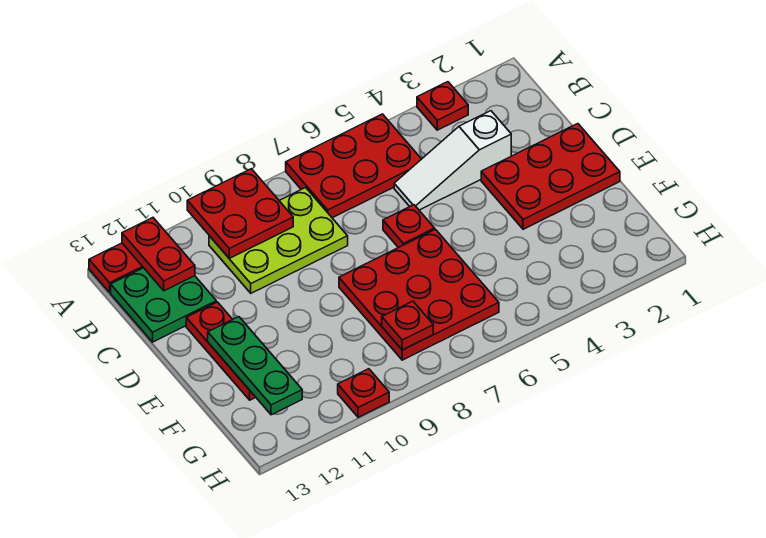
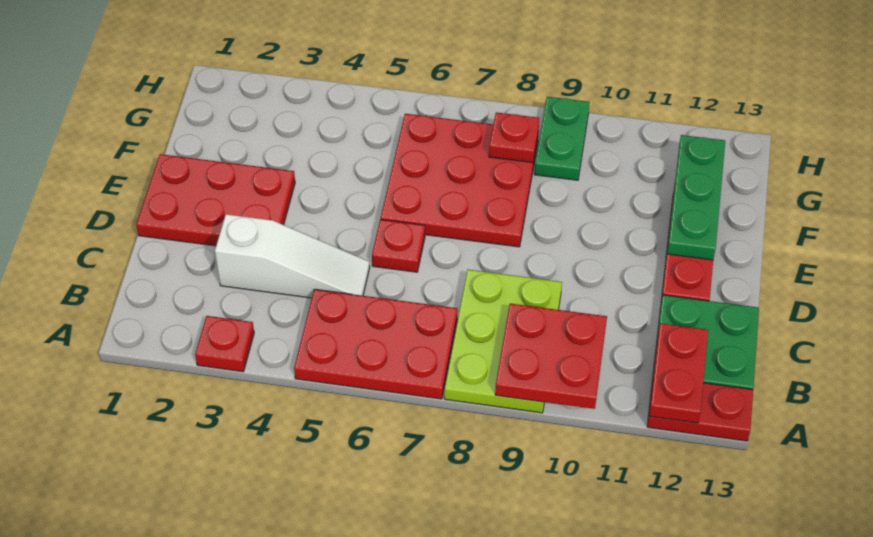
lime plate B8:C10 level 1 -> lime plate A8:C9 level 1
none -> green plate G9:H9 level 1
red plate H10 level 1 -> none

